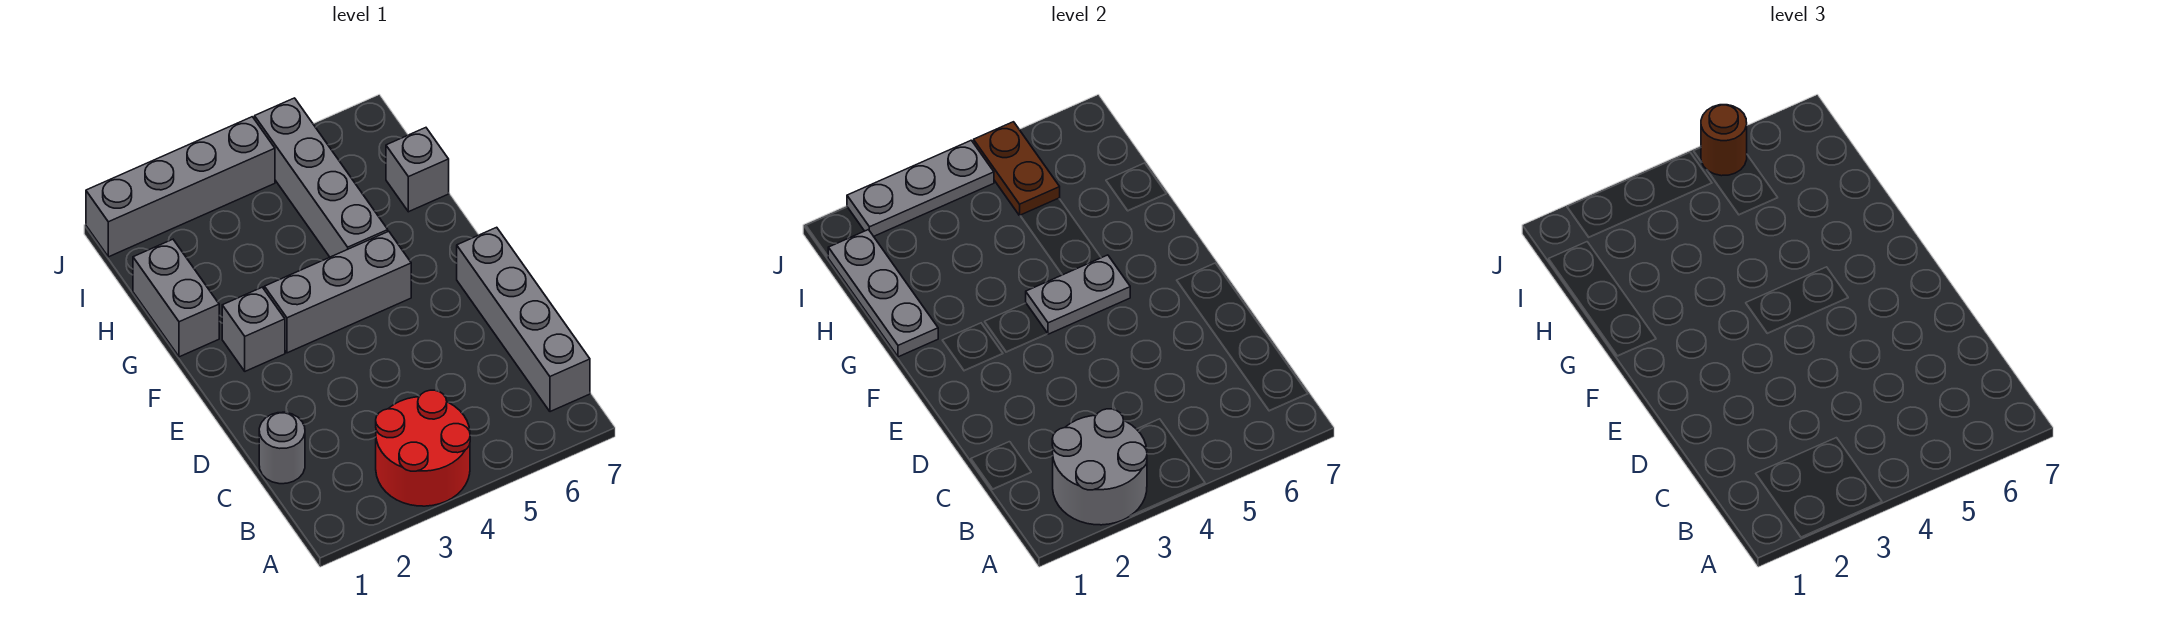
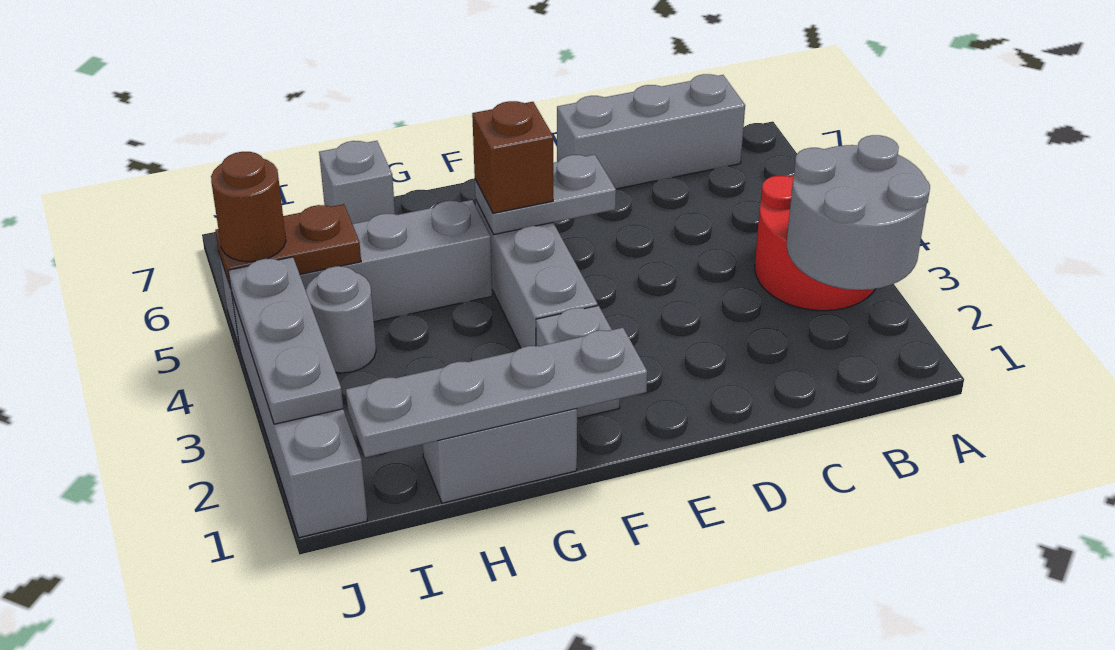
grey brick B7:E7 level 1 -> grey brick B7:D7 level 1
grey round brick C1 level 1 -> grey round brick I4 level 1
grey plate F4:F5 level 2 -> grey plate E5:F5 level 2
none -> brown brick F5 level 3
grey plate G1:I1 level 2 -> grey plate F1:I1 level 2

